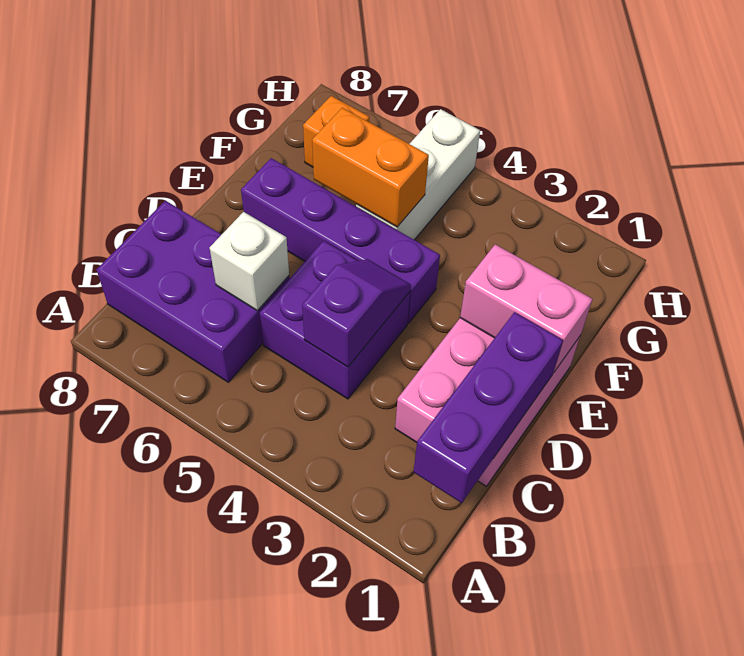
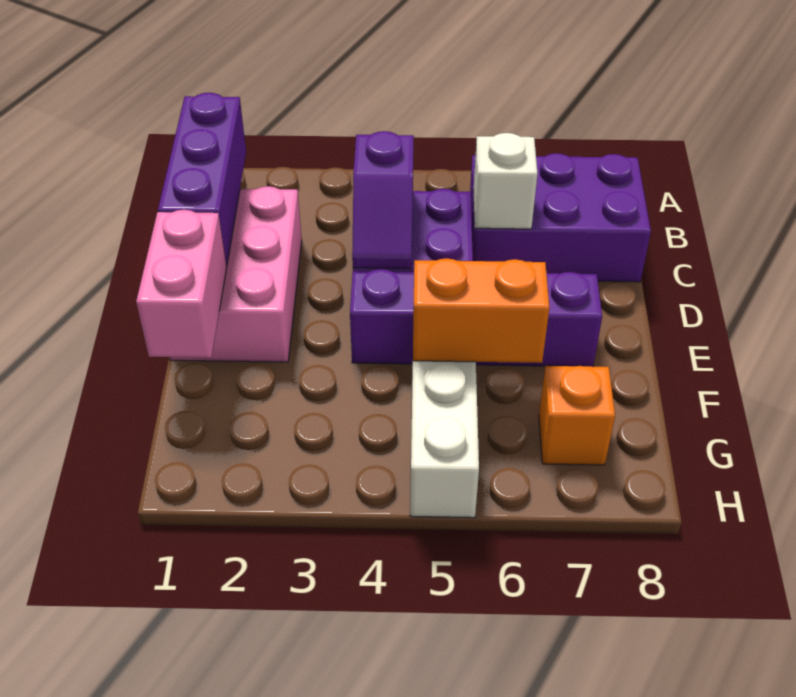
pink brick E1:E2 level 2 -> pink brick E1:F1 level 2

